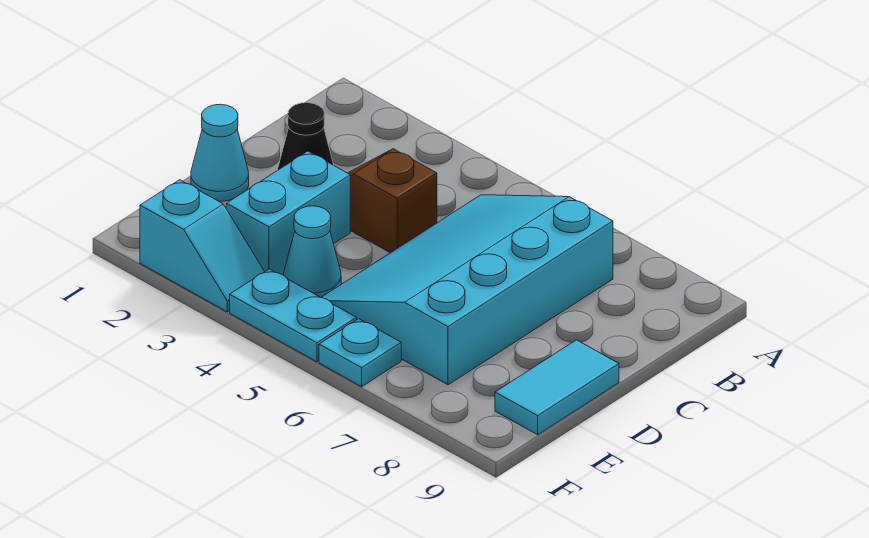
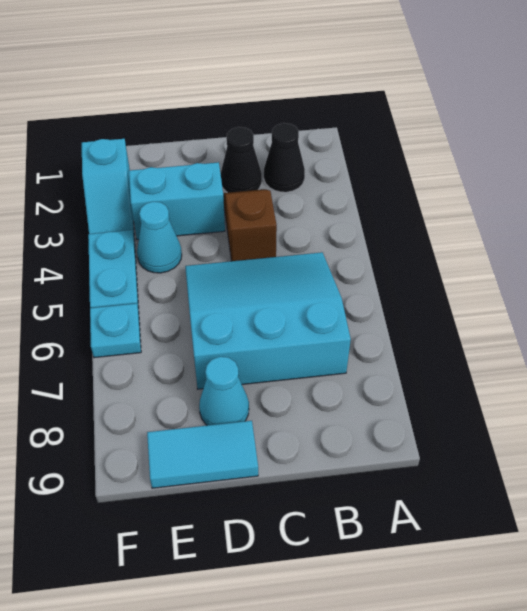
none -> black cone B2 level 1
cyan slope B5:E7 level 1 top 7 -> cyan slope B5:D7 level 1 top 7
cyan cone D1 level 1 -> cyan cone D8 level 1

